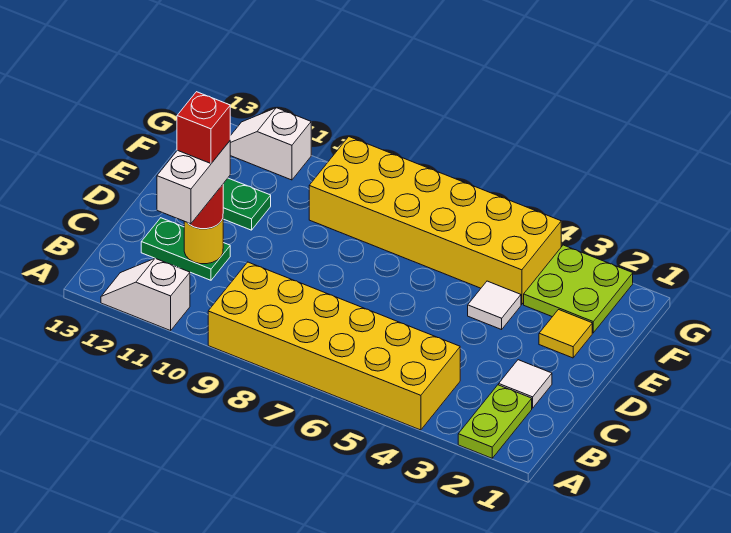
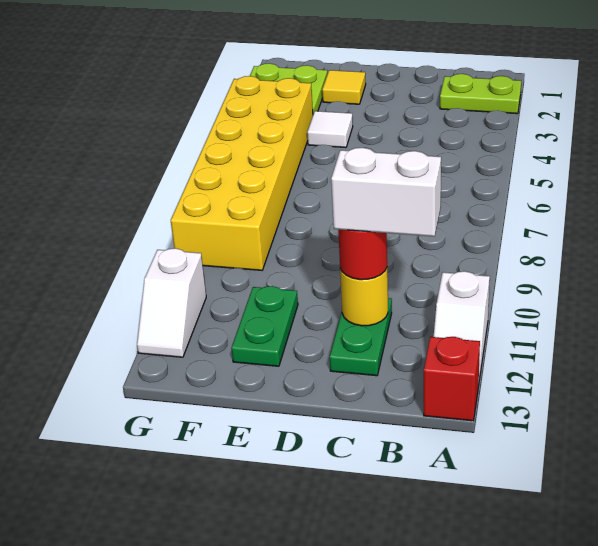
yellow brick A4:B9 level 1 -> none
white tile C2 level 1 -> none
red brick C11 level 5 -> red brick A13 level 1

